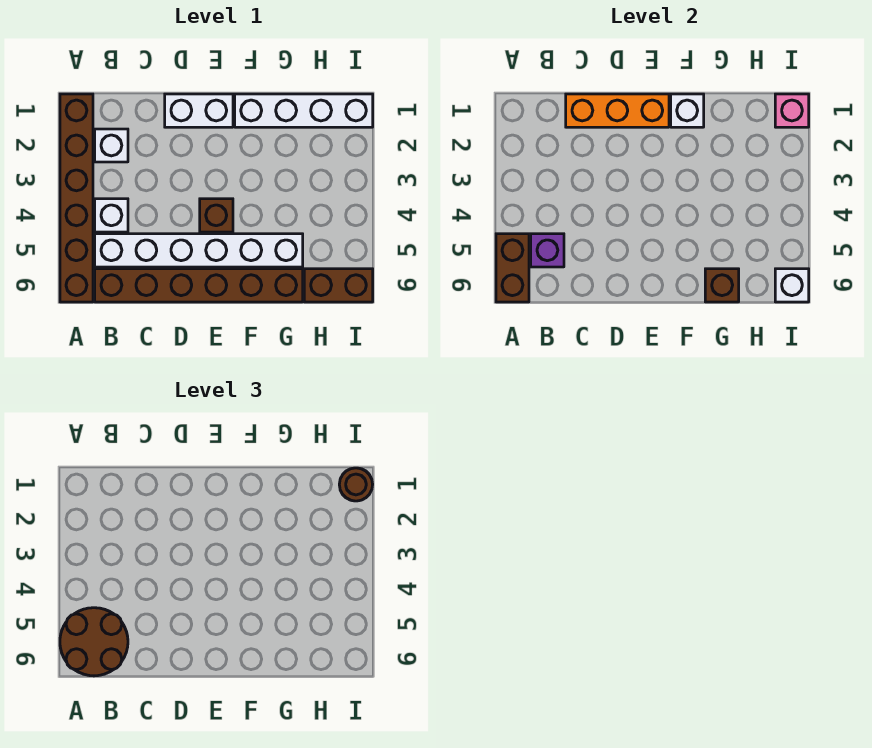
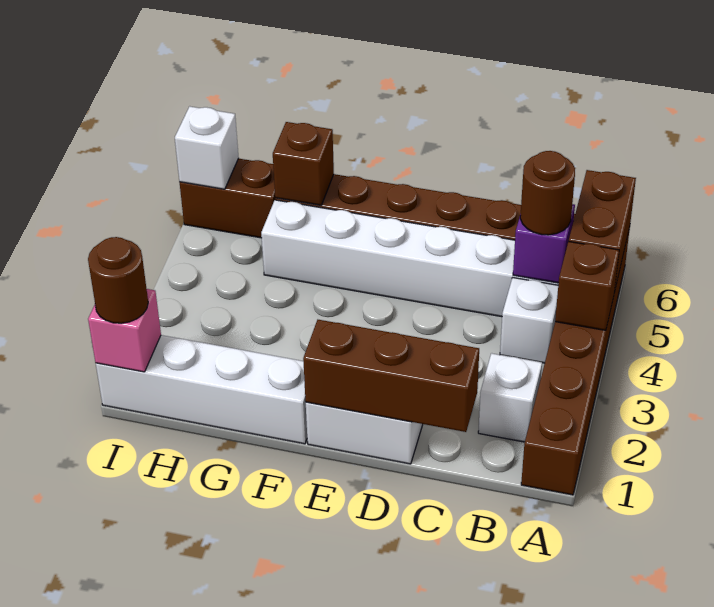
brown round brick A5:B6 level 3 -> brown round brick B5 level 3
orange brick C1:E1 level 2 -> brown brick C1:E1 level 2
brown brick E4 level 1 -> brown brick A4 level 2
white brick F1 level 2 -> none

